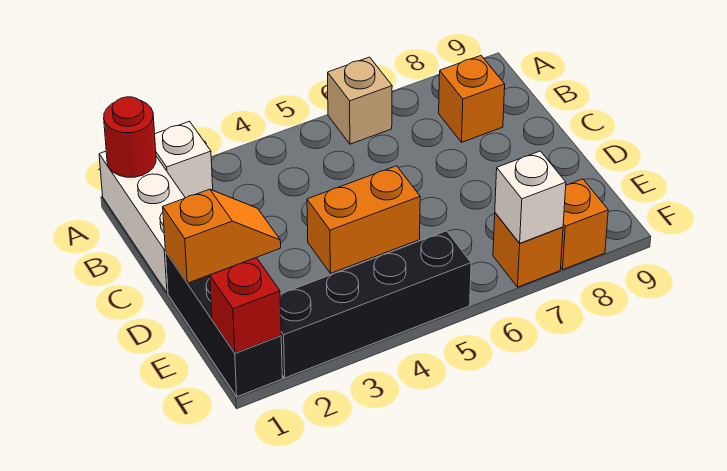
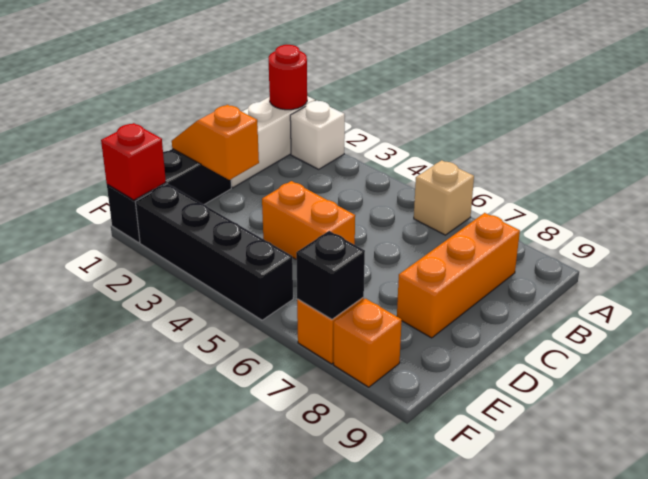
orange brick B8 level 1 -> orange brick B8:D8 level 1
orange slope D1:D2 level 2 top 1 -> orange slope D1:D2 level 2 top 2
white brick F7 level 2 -> black brick F7 level 2

